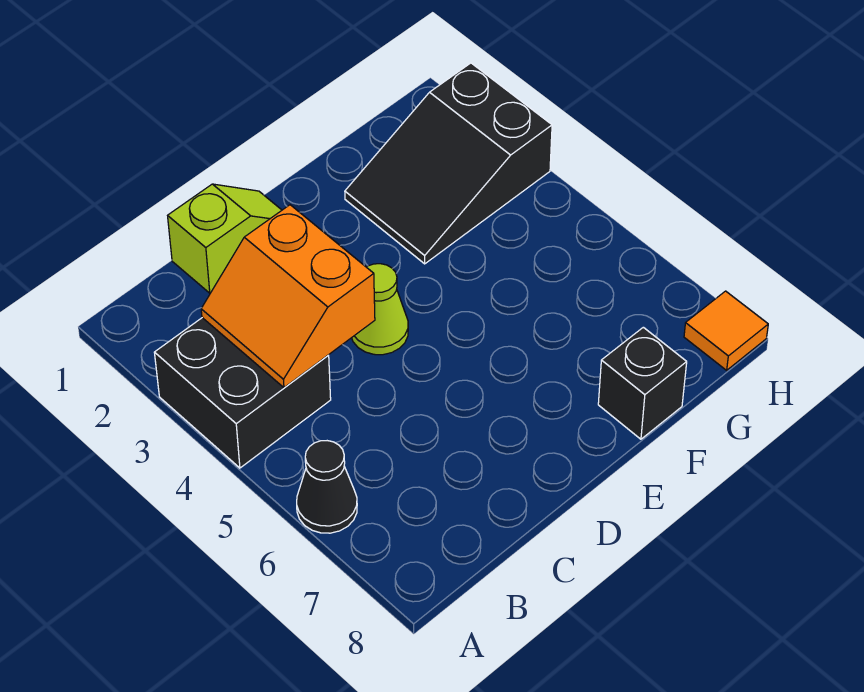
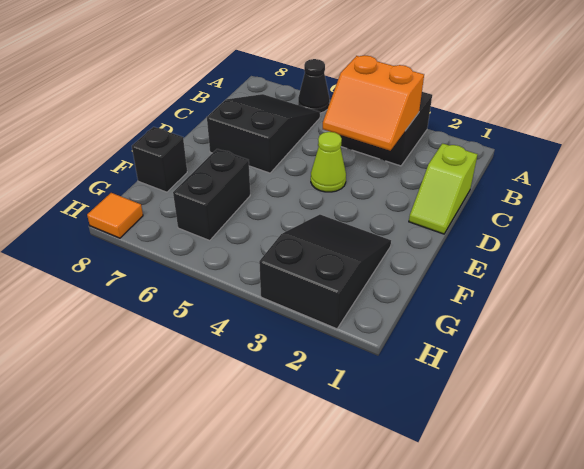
orange slope B3:C4 level 2 top C -> orange slope B3:C4 level 2 top B
none -> black slope B6:D7 level 1 top D
none -> black brick F6:G6 level 1

